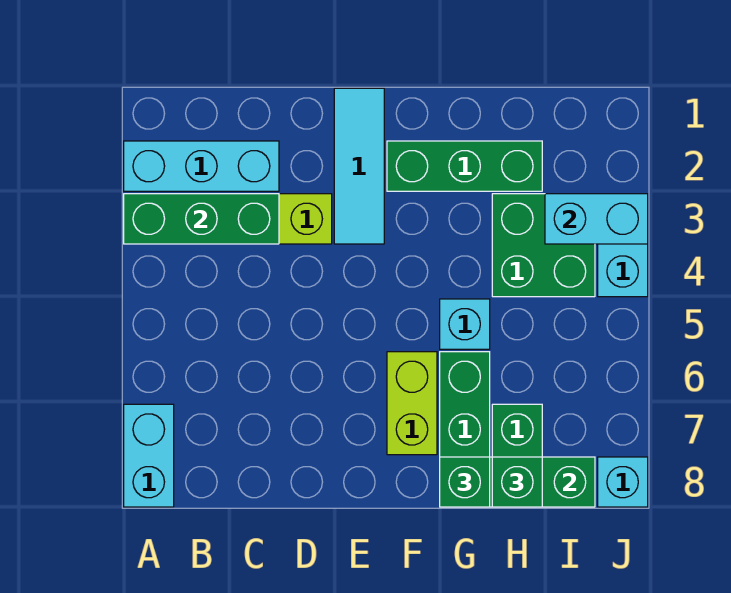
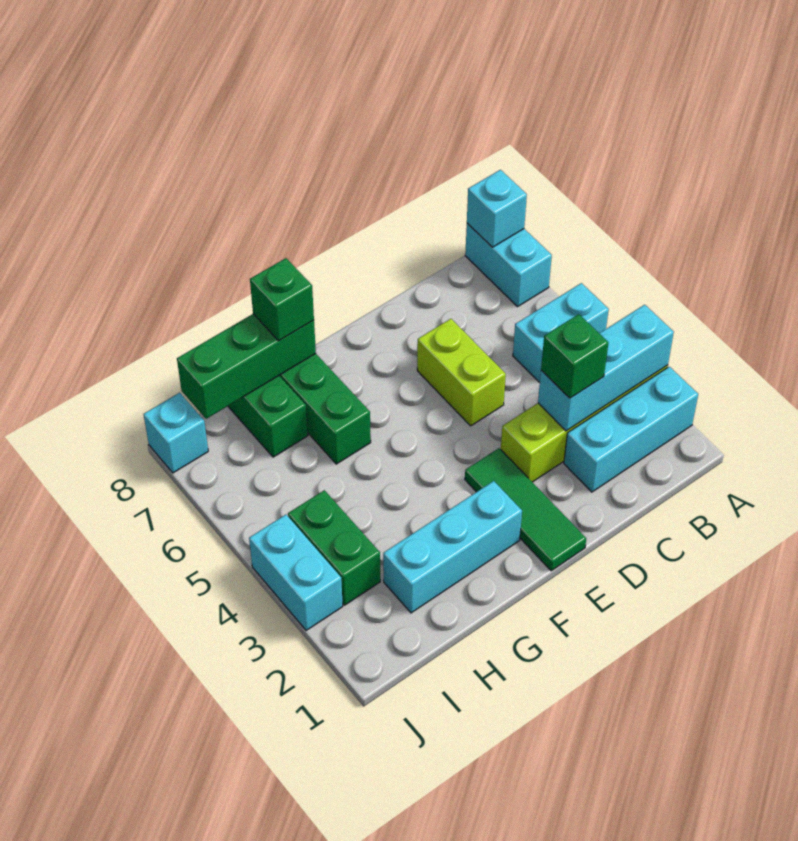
green brick A3:C3 level 2 -> cyan brick A3:C3 level 2
cyan tile E1:E3 level 1 -> green tile E1:E3 level 1
green brick F2:H2 level 1 -> cyan brick F2:H2 level 1
lime brick F6:F7 level 1 -> lime brick D5:D6 level 1
cyan brick G5 level 1 -> cyan brick A8 level 2
green brick H3:I4 level 1 -> green brick I3:I4 level 1
green brick H8 level 3 -> green brick C3 level 3
cyan brick I3:J3 level 2 -> cyan brick A5:B5 level 1

